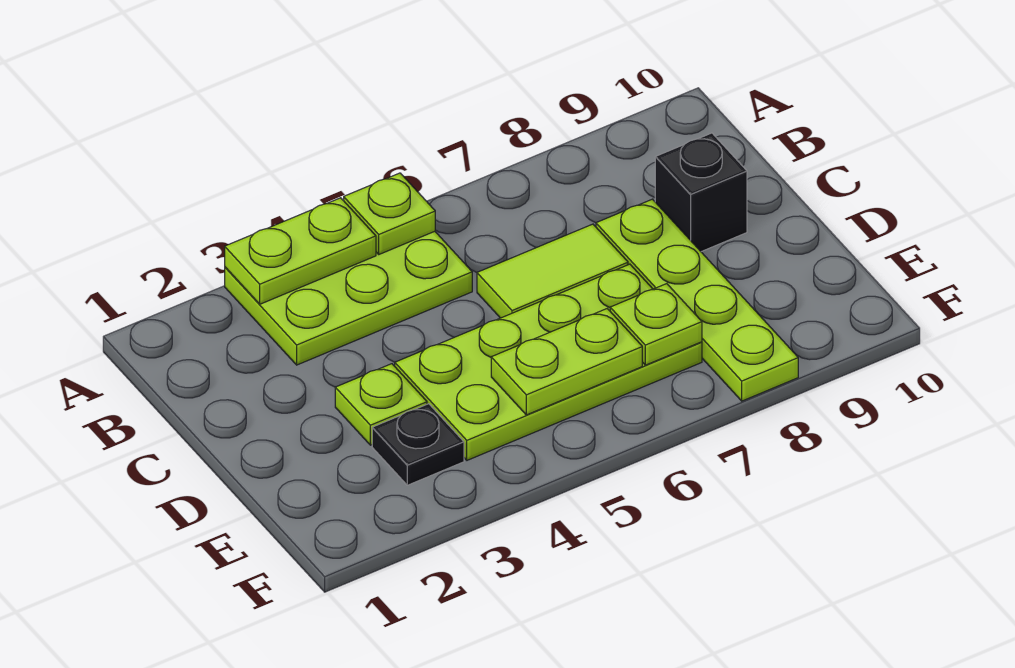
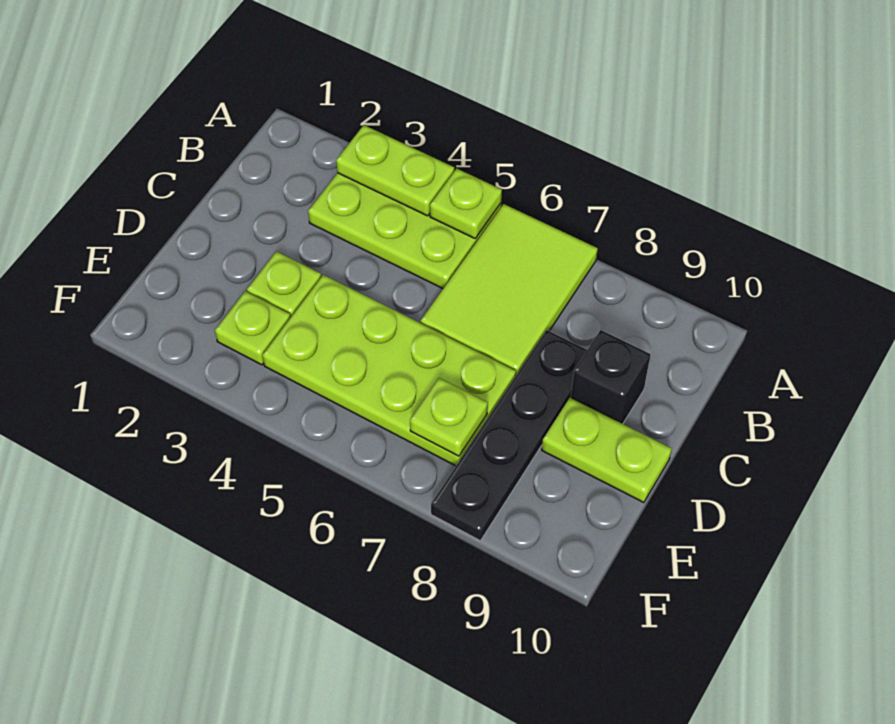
lime tile C6:C7 level 1 -> lime tile A6:C7 level 1
lime plate C8:F8 level 1 -> black plate C8:F8 level 1
black plate E3 level 1 -> lime plate E3 level 1
lime plate E5:E6 level 2 -> lime plate D9:D10 level 1

